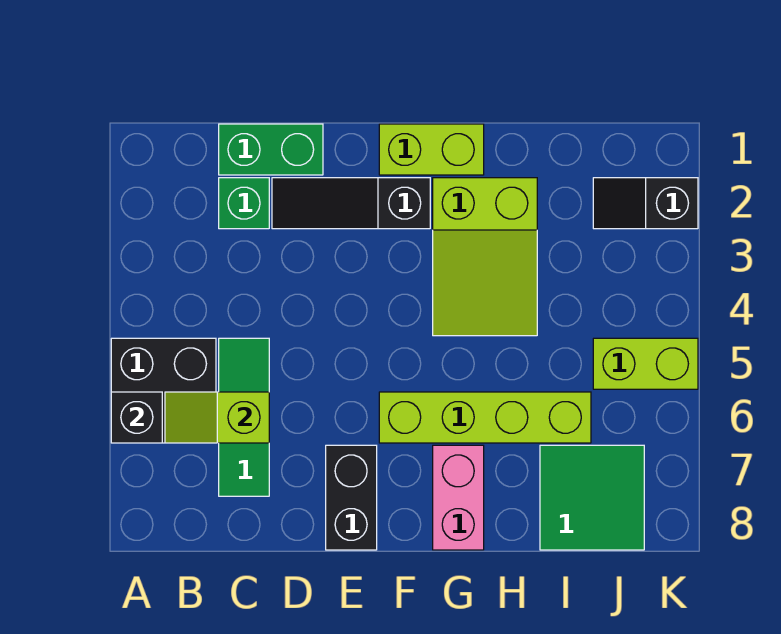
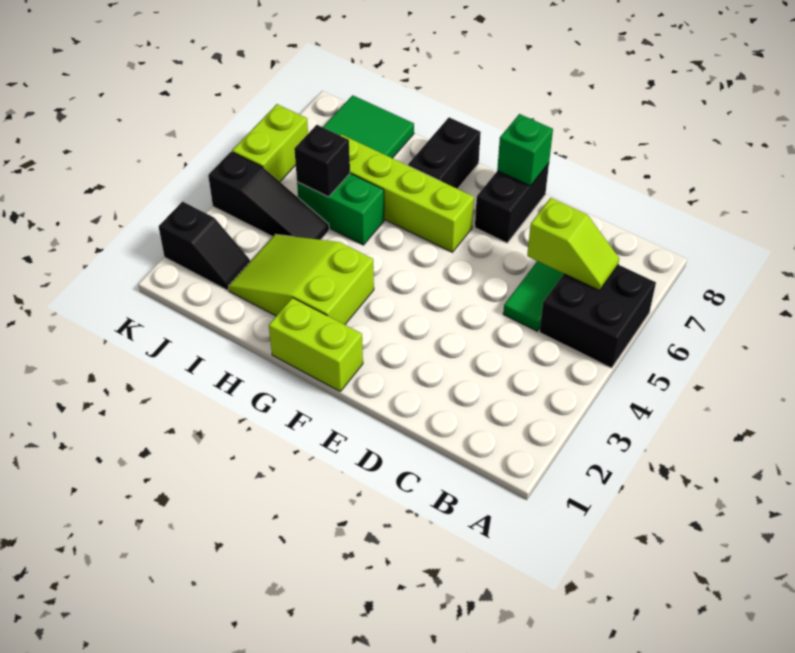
black brick A6 level 2 -> black brick I5 level 2
green brick C1:D1 level 1 -> green brick H5:I5 level 1
green brick C2 level 1 -> green brick E8 level 2
black slope D2:F2 level 1 top F -> black slope I4:K4 level 1 top K
lime slope G2:H4 level 1 top 2 -> lime slope G2:I3 level 1 top G
pink brick G7:G8 level 1 -> black brick G7:G8 level 1
lime brick J5:K5 level 1 -> lime brick K5:K6 level 1

